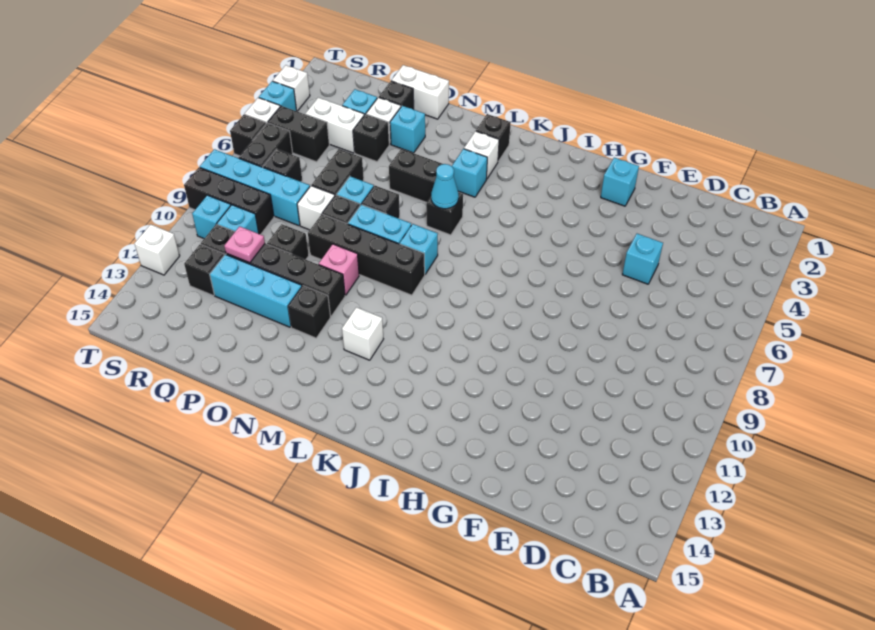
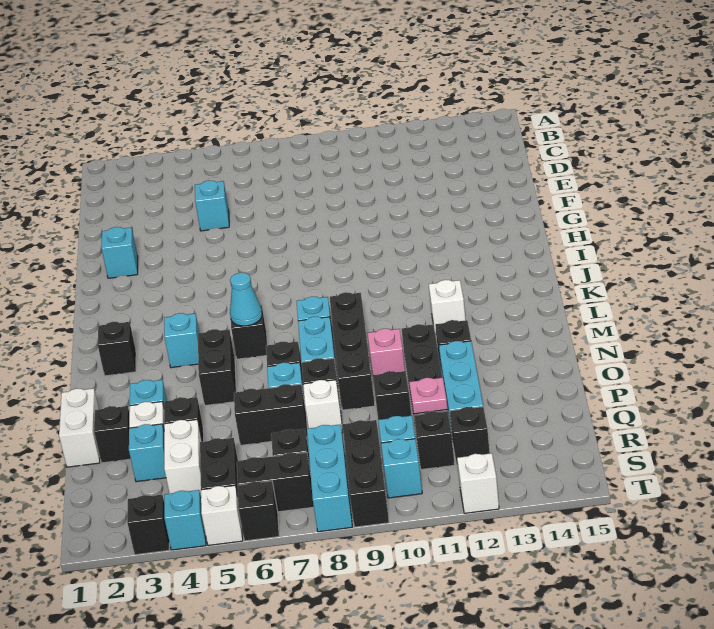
white brick L3 level 1 -> none
cyan brick Q8:T8 level 1 -> cyan brick R8:T8 level 1
white brick T3 level 1 -> black brick T3 level 1

